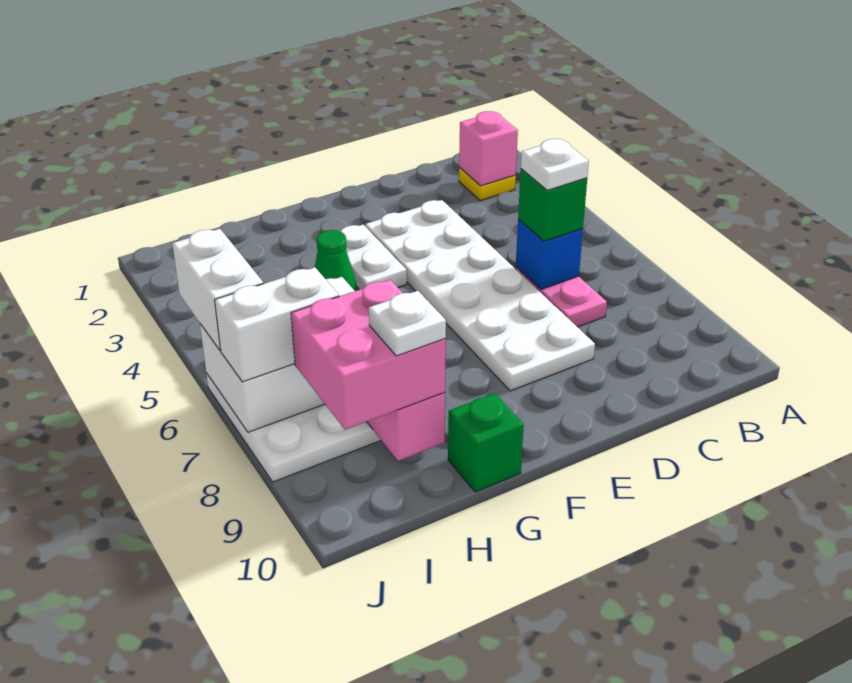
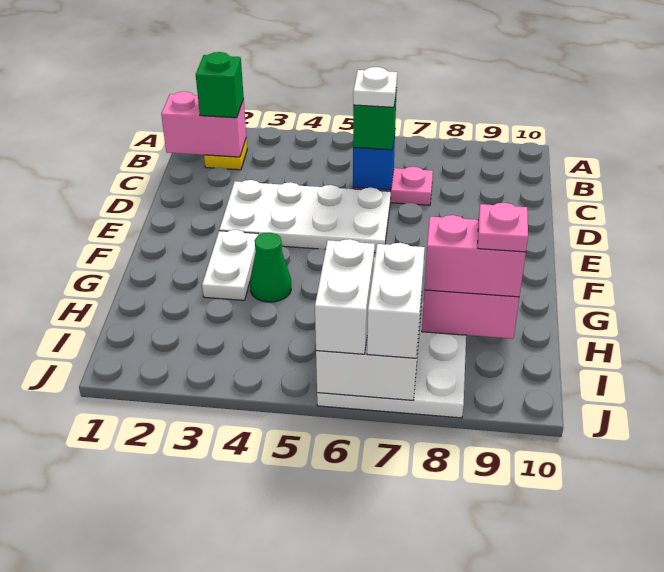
pink brick B2 level 2 -> pink brick B1:B2 level 2
white plate D3:E8 level 1 -> white plate D3:E6 level 1
white plate F3:F4 level 1 -> white plate F3:G3 level 1
green brick G10 level 1 -> green brick B2 level 3
pink brick H8:I9 level 3 -> pink brick H8:H9 level 3
white plate H9 level 4 -> pink plate H9 level 4
white brick J5:J6 level 3 -> white brick I6:J6 level 3

